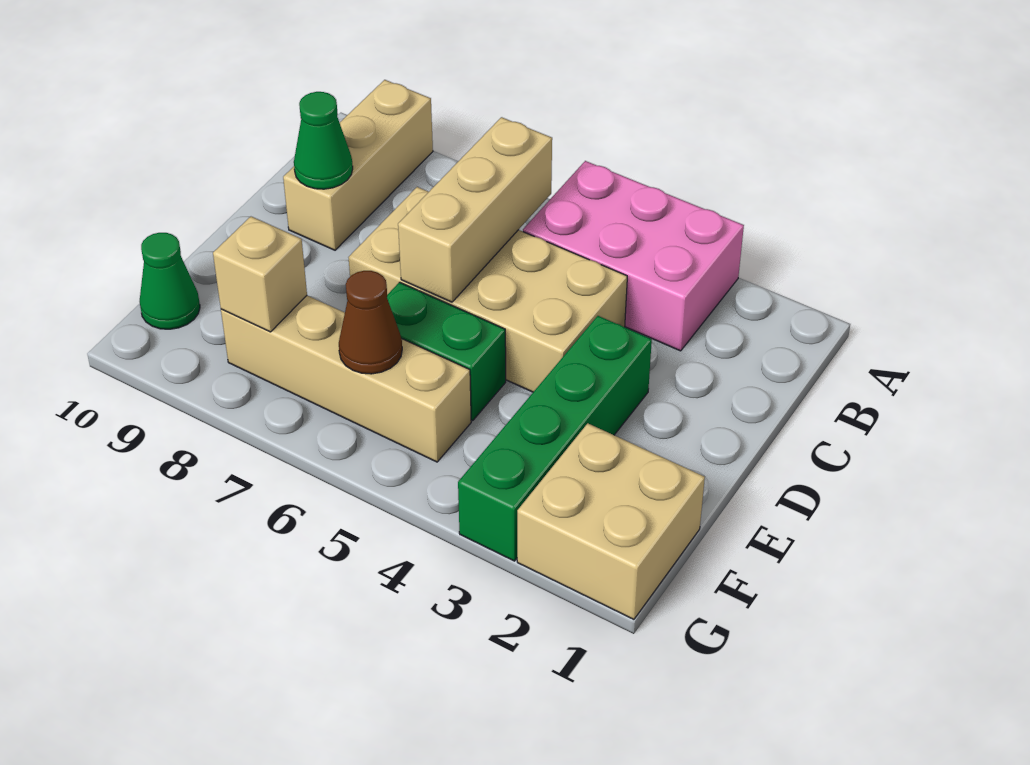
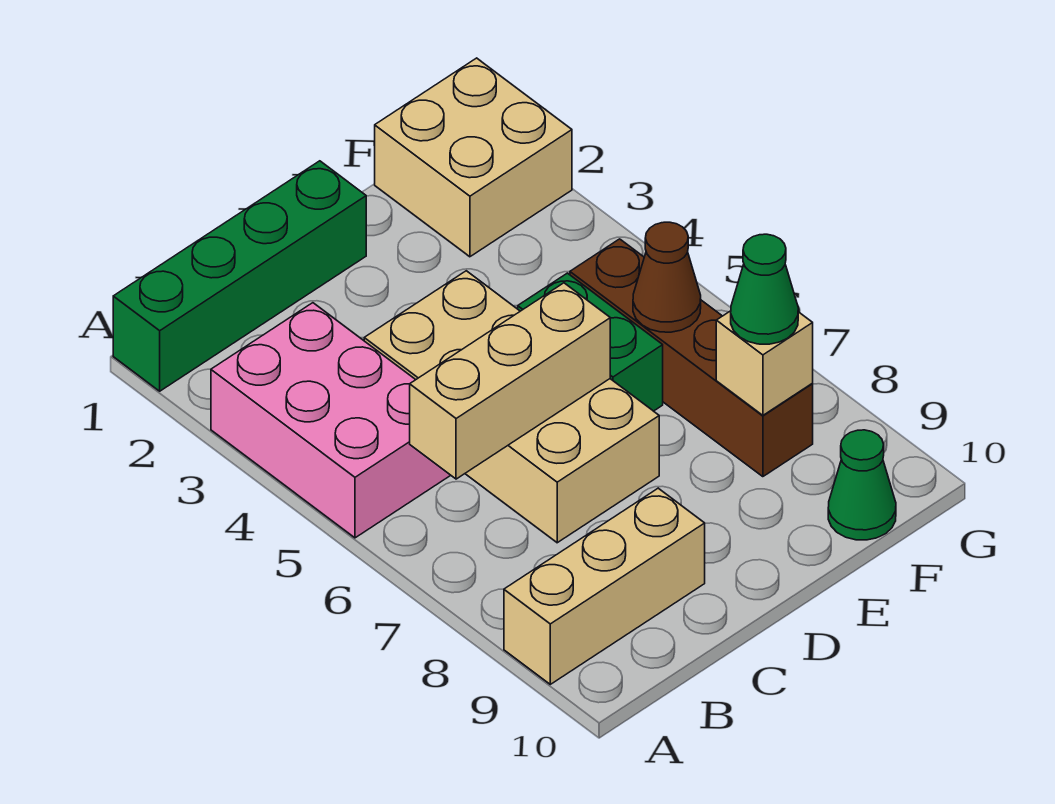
green cone C9 level 2 -> green cone F8 level 3
green brick D3:G3 level 1 -> green brick A1:D1 level 1
tan brick F5:F8 level 1 -> brown brick F5:F8 level 1

